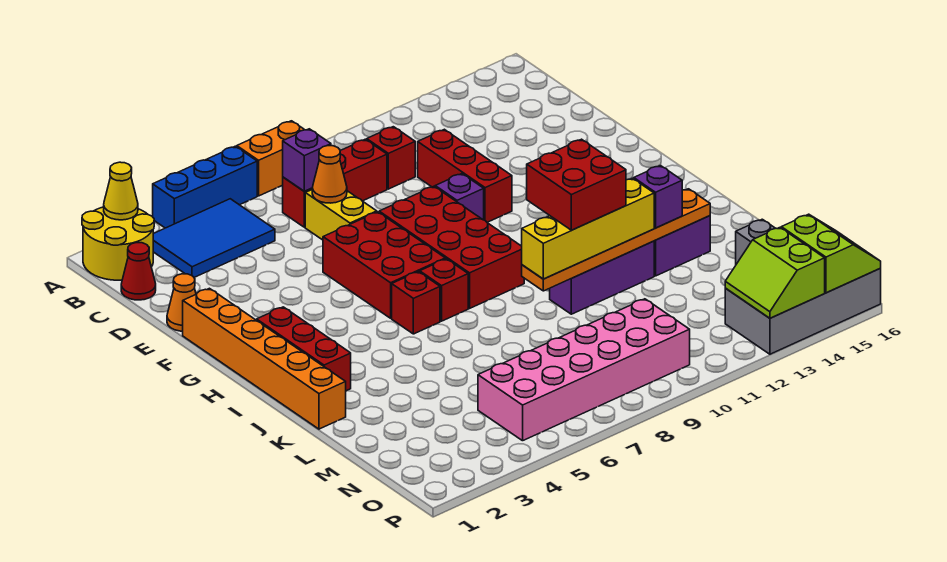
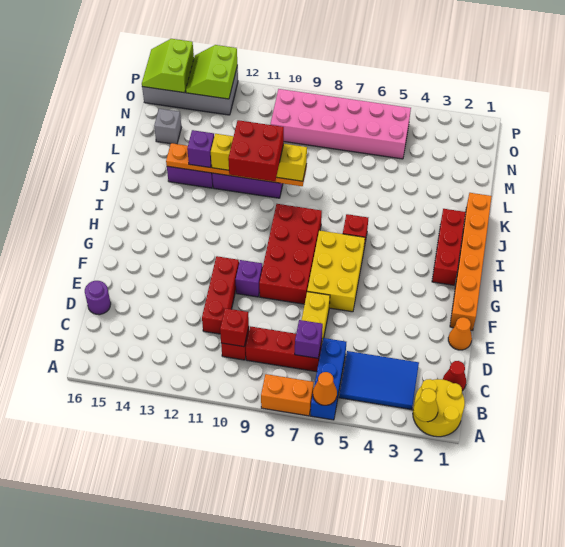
blue brick A4:A6 level 1 -> blue brick A6:C6 level 1
orange cone D7 level 2 -> orange cone A6 level 2
none -> purple round brick D16 level 1
red brick F6:H7 level 1 -> yellow brick F6:H7 level 1
red brick I7 level 1 -> red brick C10 level 2
lime slope O13:P14 level 2 top 14 -> lime slope O13:P14 level 2 top 13

